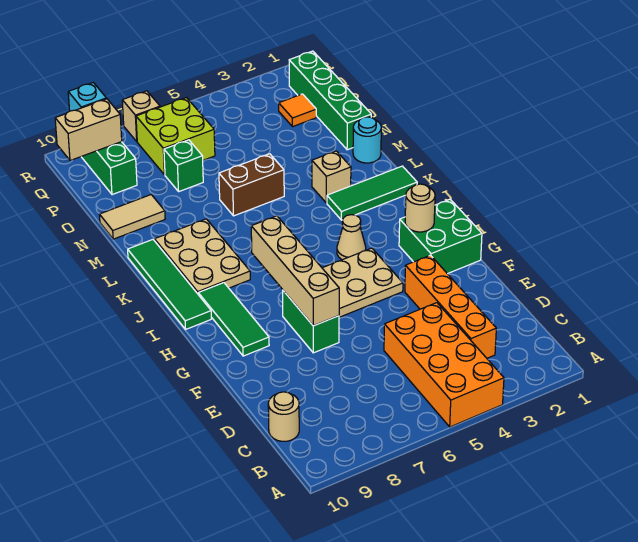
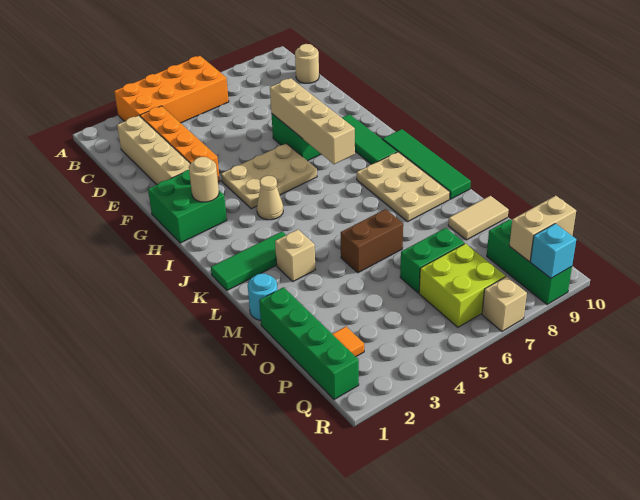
orange brick A4:D5 level 1 -> orange brick A3:B6 level 1
none -> tan brick C2:F2 level 1
green brick O7 level 1 -> green brick O6:O7 level 1

